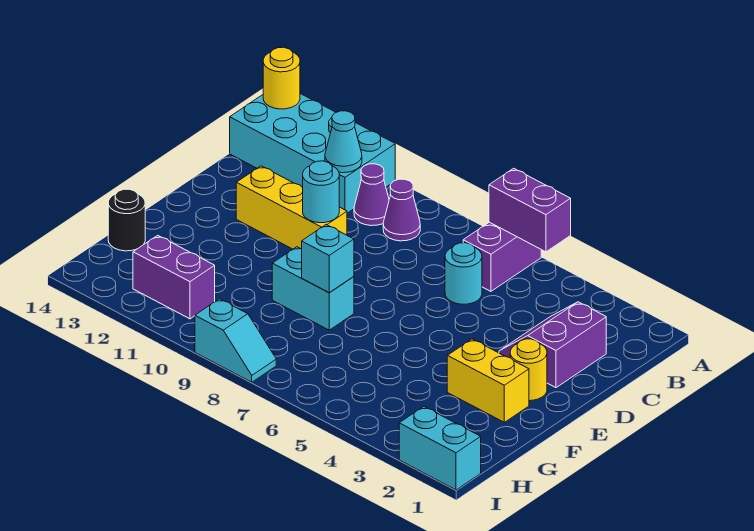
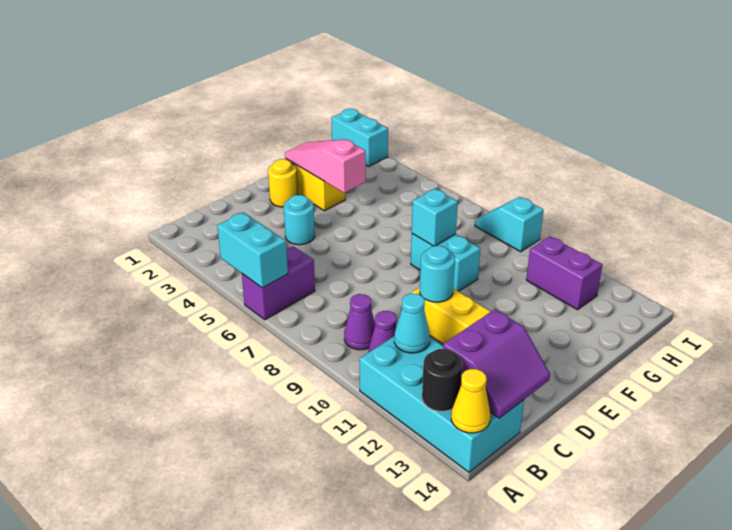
purple brick A5:A6 level 2 -> cyan brick A5:A6 level 2
yellow round brick A14 level 2 -> yellow cone A14 level 2
purple slope C2:D3 level 1 top 2 -> purple slope B13:C14 level 2 top 13
cyan round brick C6 level 1 -> cyan round brick D4 level 1
none -> pink slope F2:F4 level 2 top 4
black round brick G14 level 1 -> black round brick A13 level 2

